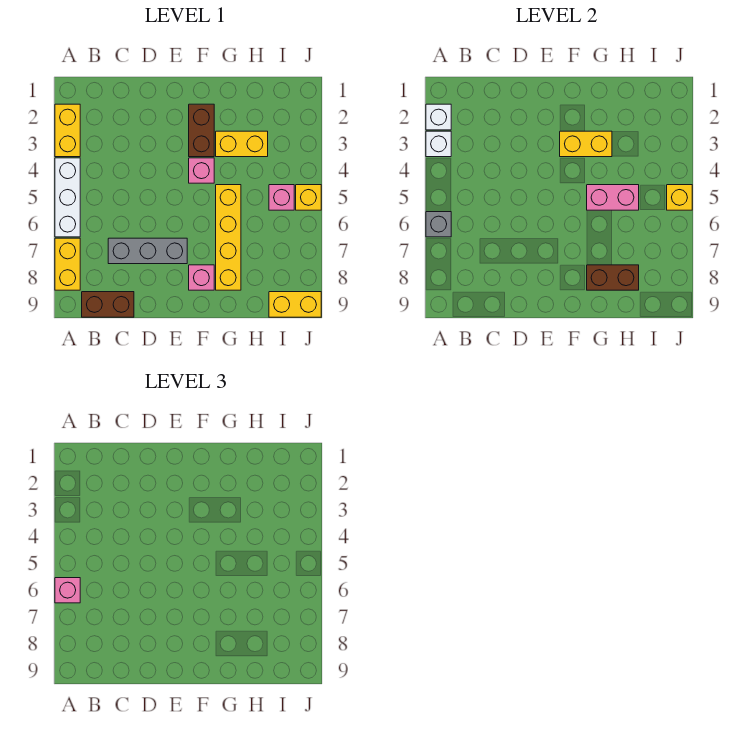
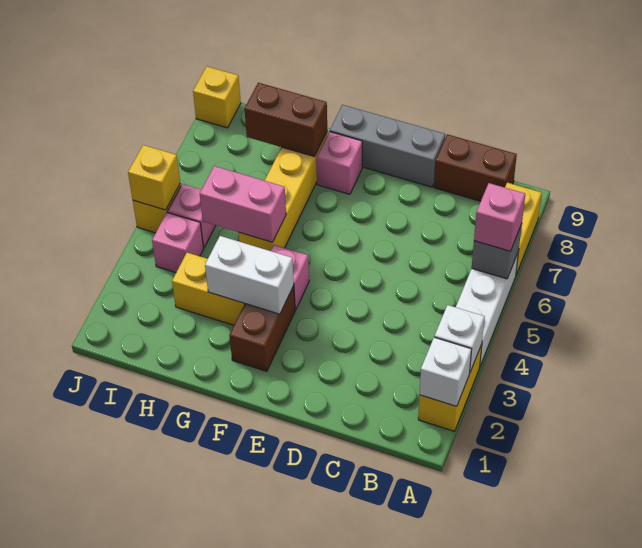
grey brick C7:E7 level 1 -> grey brick D9:F9 level 1
yellow brick F3:G3 level 2 -> white brick F3:G3 level 2
none -> pink brick I4 level 1
yellow brick I9:J9 level 1 -> yellow brick J9 level 1

